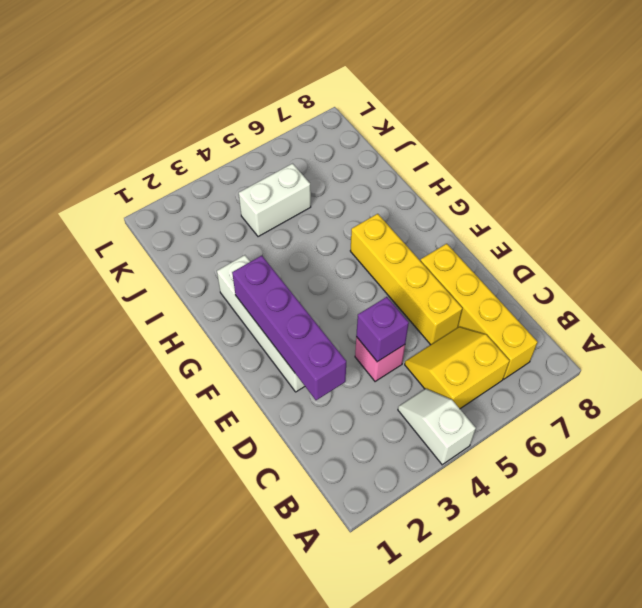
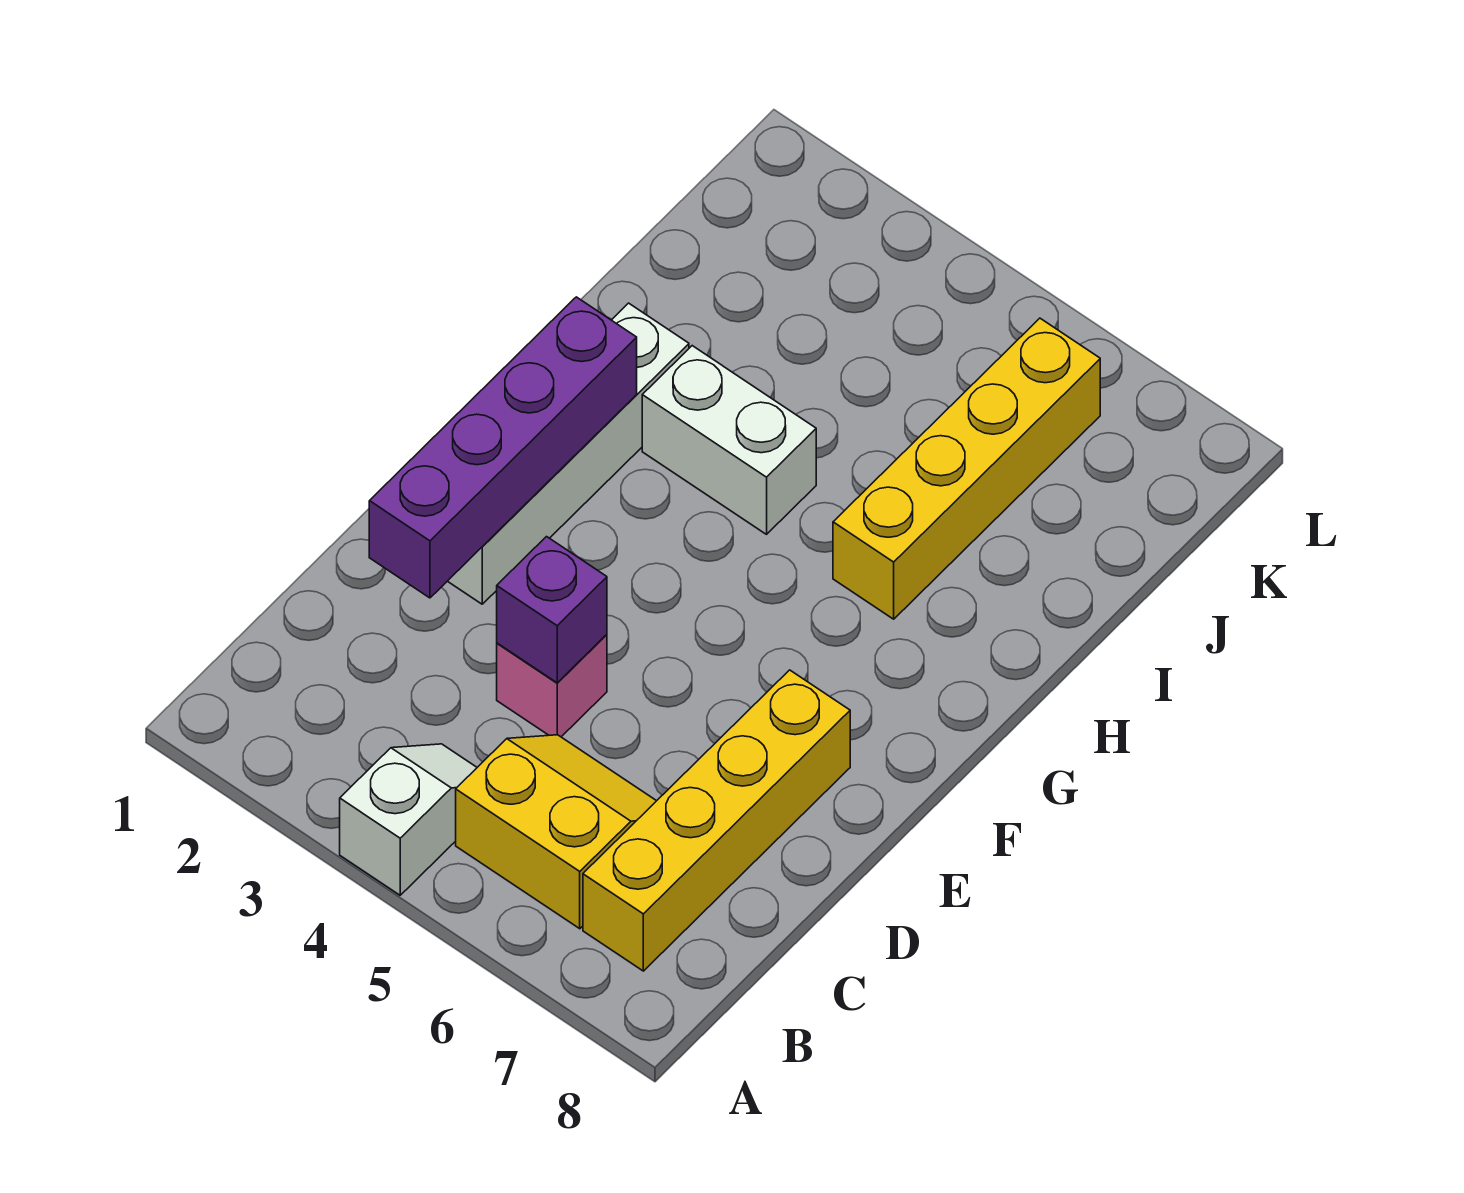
yellow brick D6:G6 level 1 -> yellow brick H6:K6 level 1
white brick J4:J5 level 1 -> white brick H3:H4 level 1

